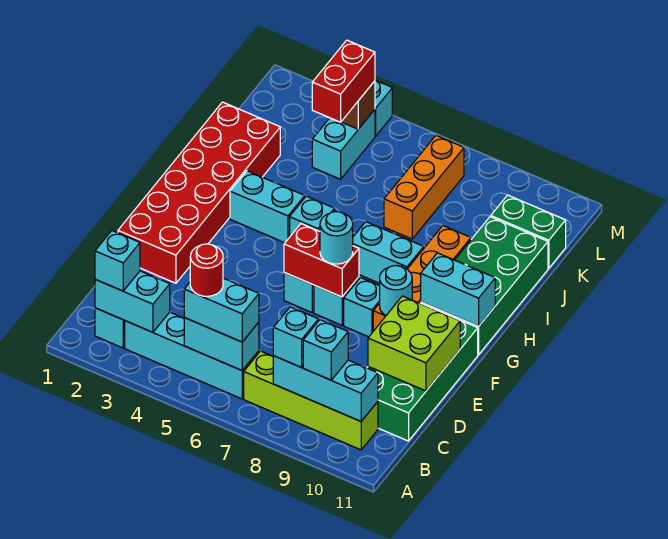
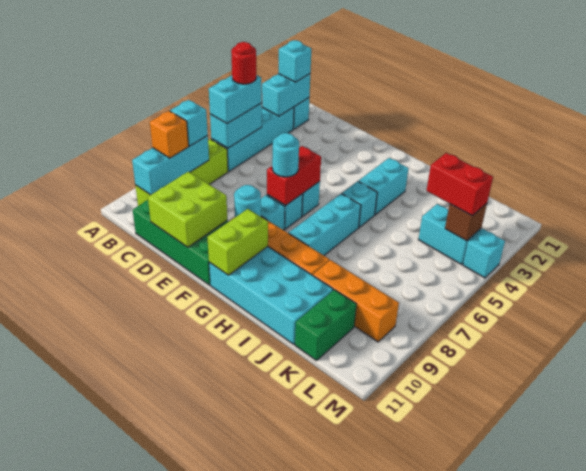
cyan brick B9 level 3 -> orange brick B9 level 3
red brick E1:J2 level 1 -> none
green brick G10:J11 level 1 -> cyan brick G10:J11 level 1
cyan brick G10:G11 level 2 -> lime brick G10:G11 level 2
cyan brick H7:H8 level 1 -> cyan brick H6:H8 level 1
orange brick J7:L7 level 1 -> orange brick J9:L9 level 1

